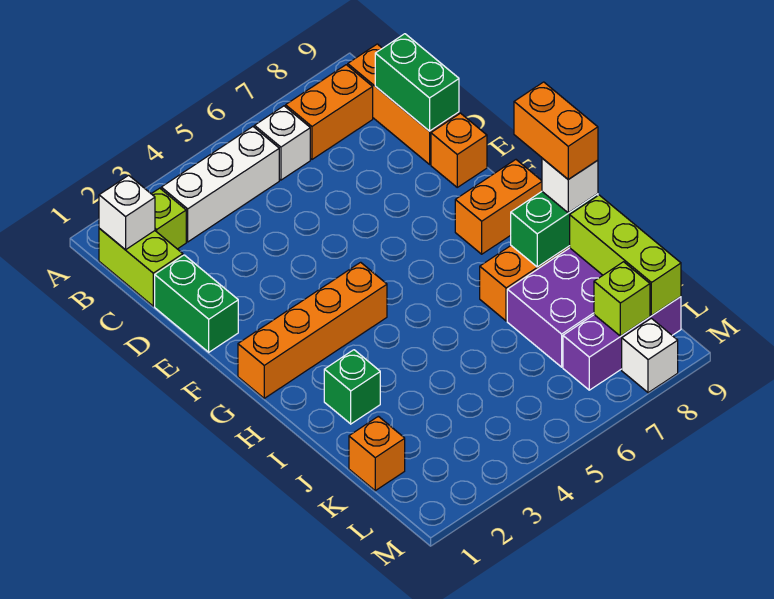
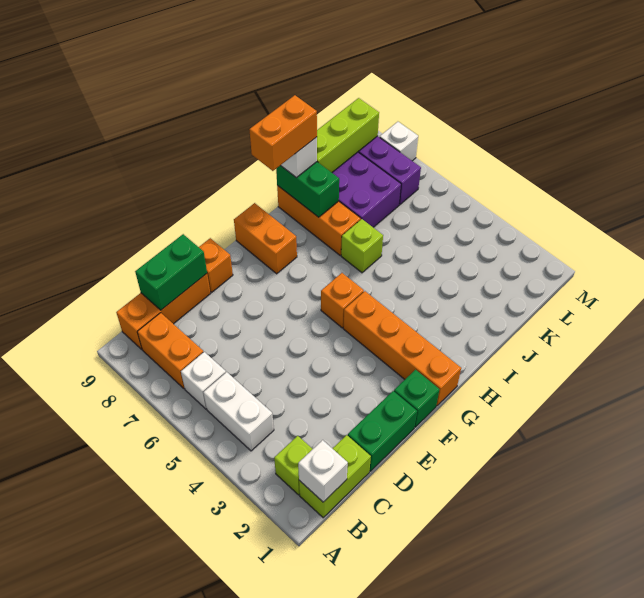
white brick B3:B5 level 1 -> white brick B4:B5 level 1
green brick I2 level 1 -> green brick F1 level 1
orange brick K1 level 1 -> orange brick G5 level 1
lime brick L8 level 2 -> lime brick I6 level 1

